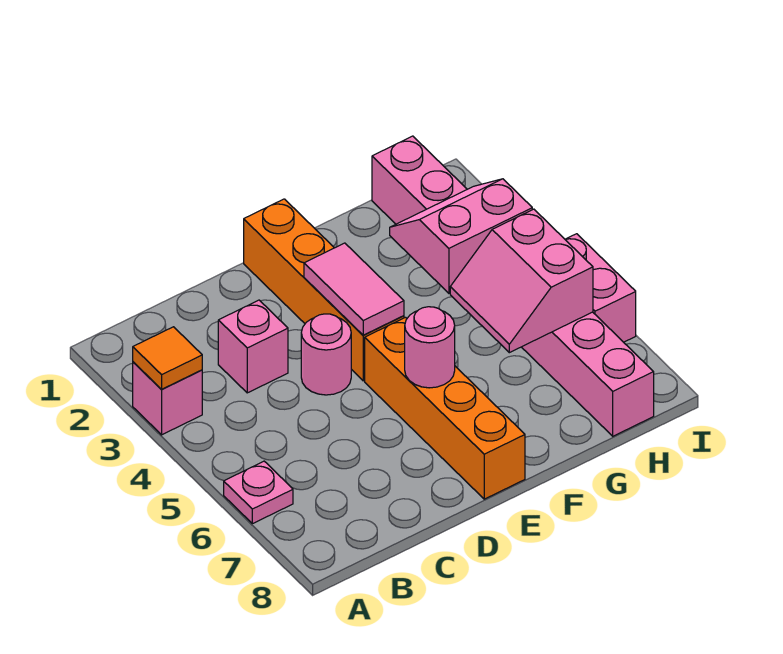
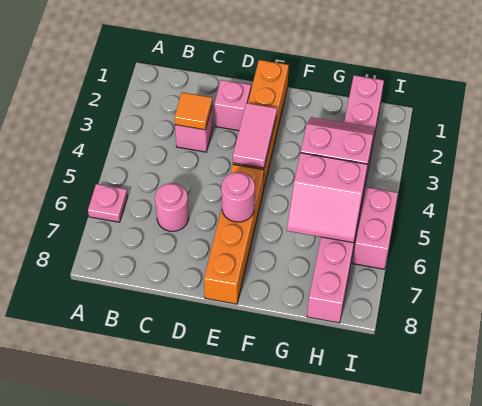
pink brick A3 level 1 -> pink brick D2 level 1
orange tile A3 level 2 -> orange tile C3 level 2
pink round brick D4 level 1 -> pink round brick C6 level 1
pink slope G5:H6 level 2 top H -> pink slope G5:H6 level 2 top 5

